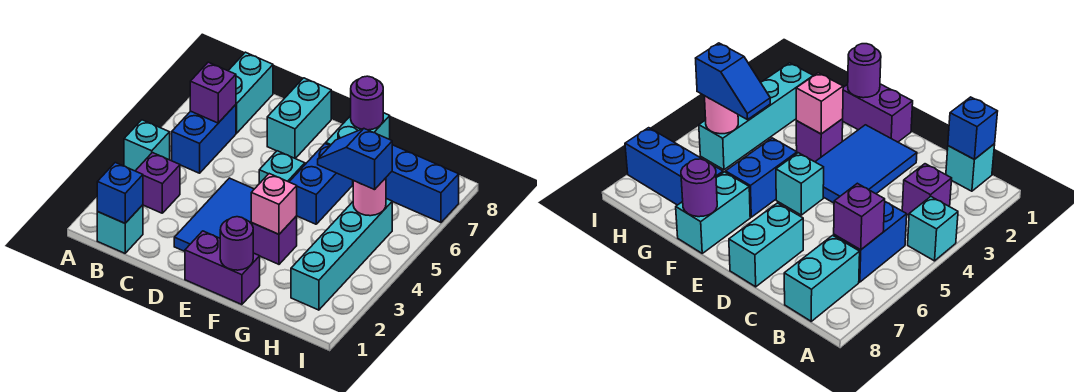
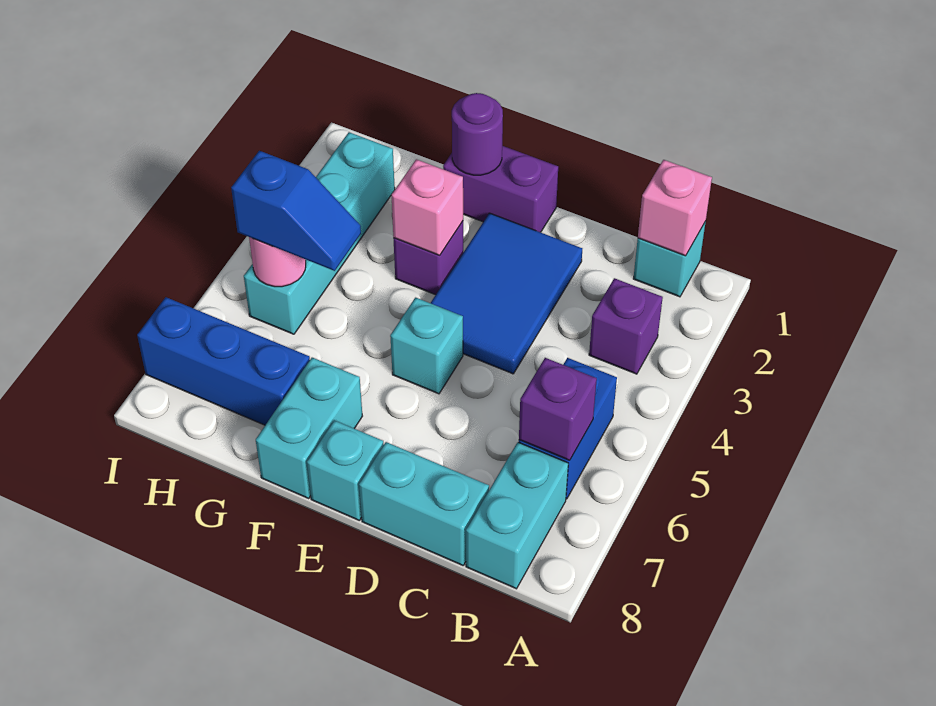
cyan brick A4 level 1 -> cyan brick E8 level 1
blue brick B1 level 2 -> pink brick B1 level 2
cyan brick D7:D8 level 1 -> cyan brick C8:D8 level 1
blue brick F5:F6 level 1 -> none
purple round brick F8 level 2 -> none

